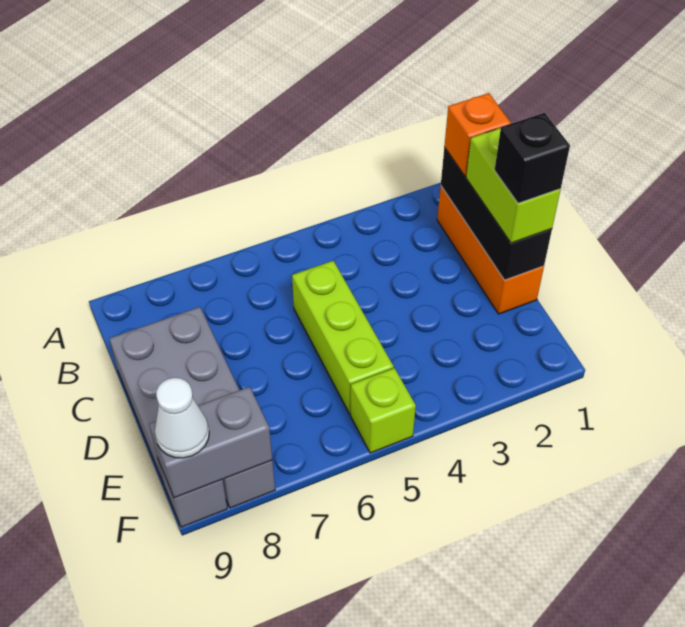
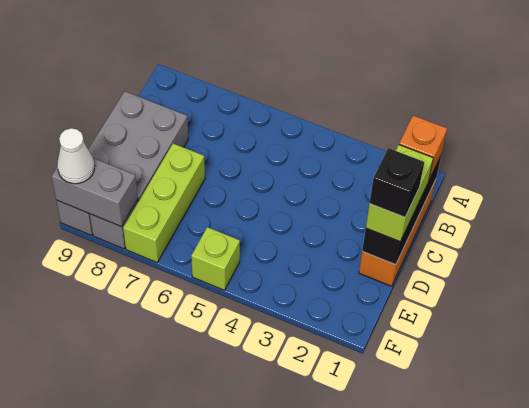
lime brick C5:E5 level 1 -> lime brick D7:F7 level 1

